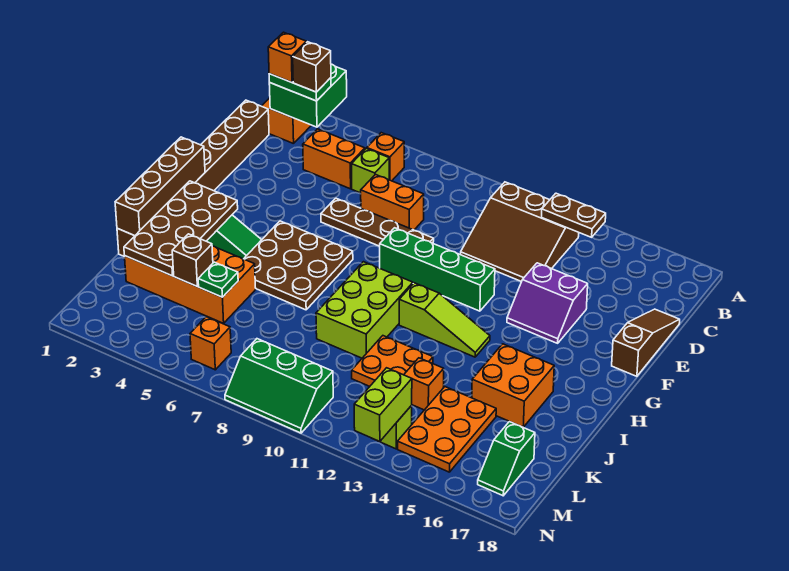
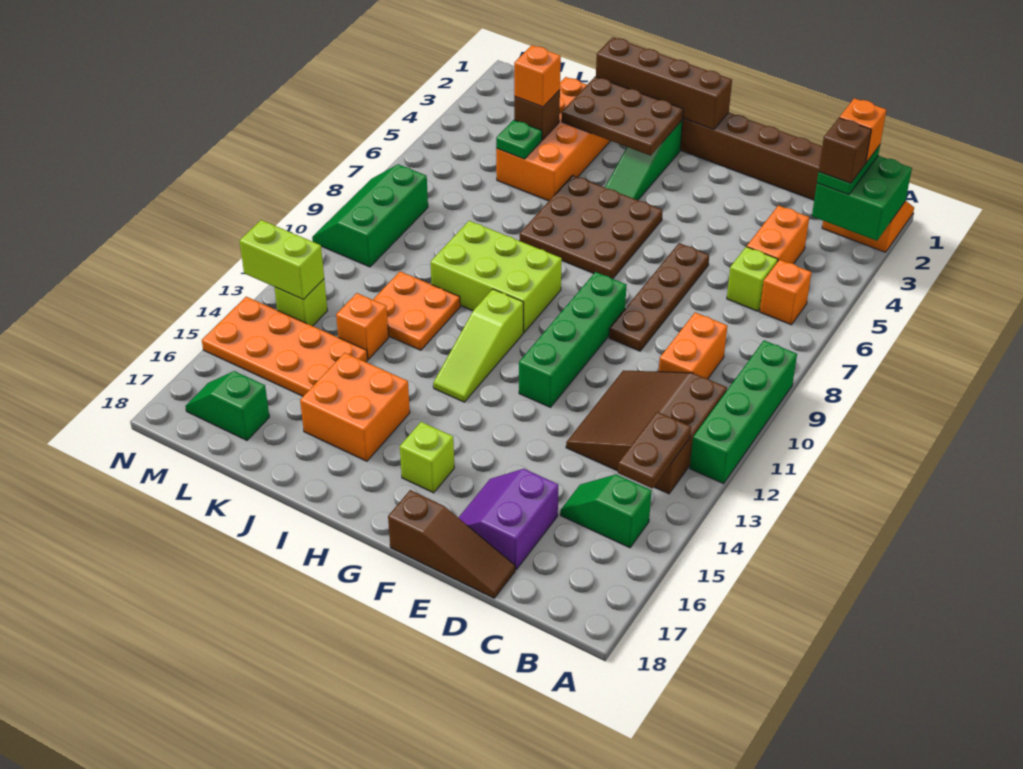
none -> green brick A9:A12 level 1
none -> green slope B15:C15 level 1 top B
orange brick D7:D8 level 1 -> orange brick C9:C10 level 1
purple slope E14:F15 level 1 top E -> purple slope D16:E17 level 1 top D
none -> lime brick G16 level 1
brown plate H2:K3 level 2 -> brown plate H2:J3 level 2
orange plate K14:M15 level 1 -> orange plate K14:N15 level 1
orange brick M6 level 1 -> orange brick K4 level 3

